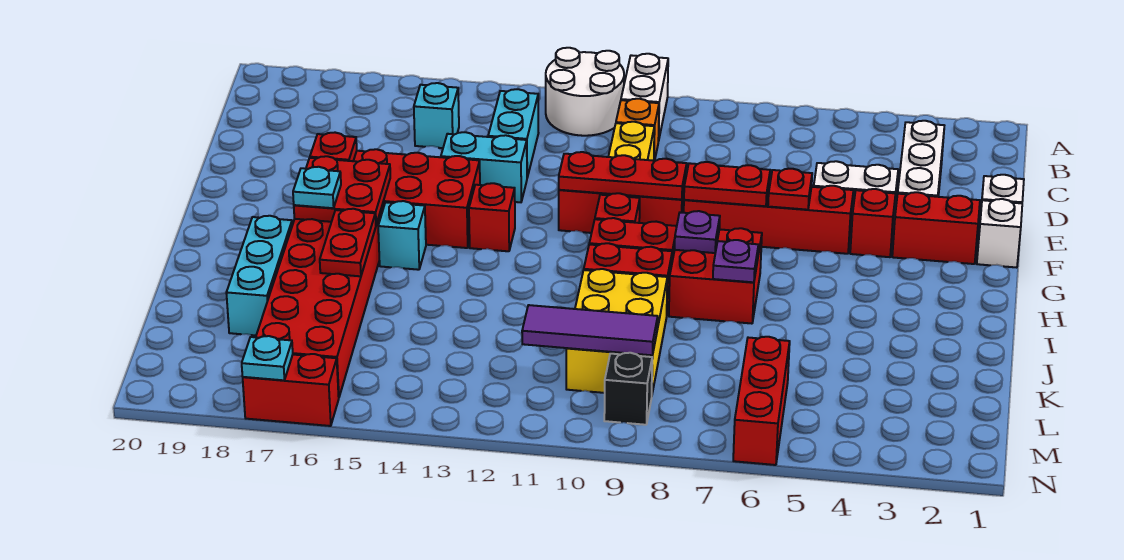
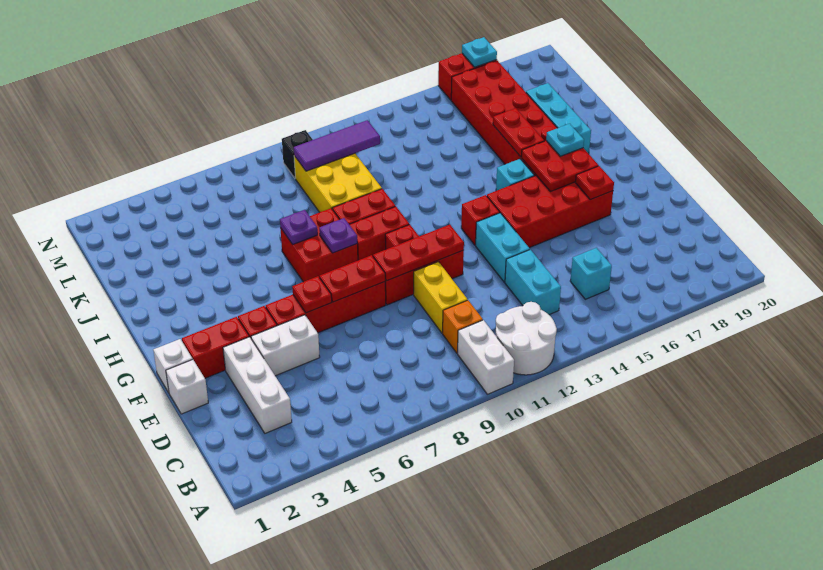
cyan brick E13:E14 level 1 -> cyan brick E13:F13 level 1
red brick L6:N6 level 1 -> none

